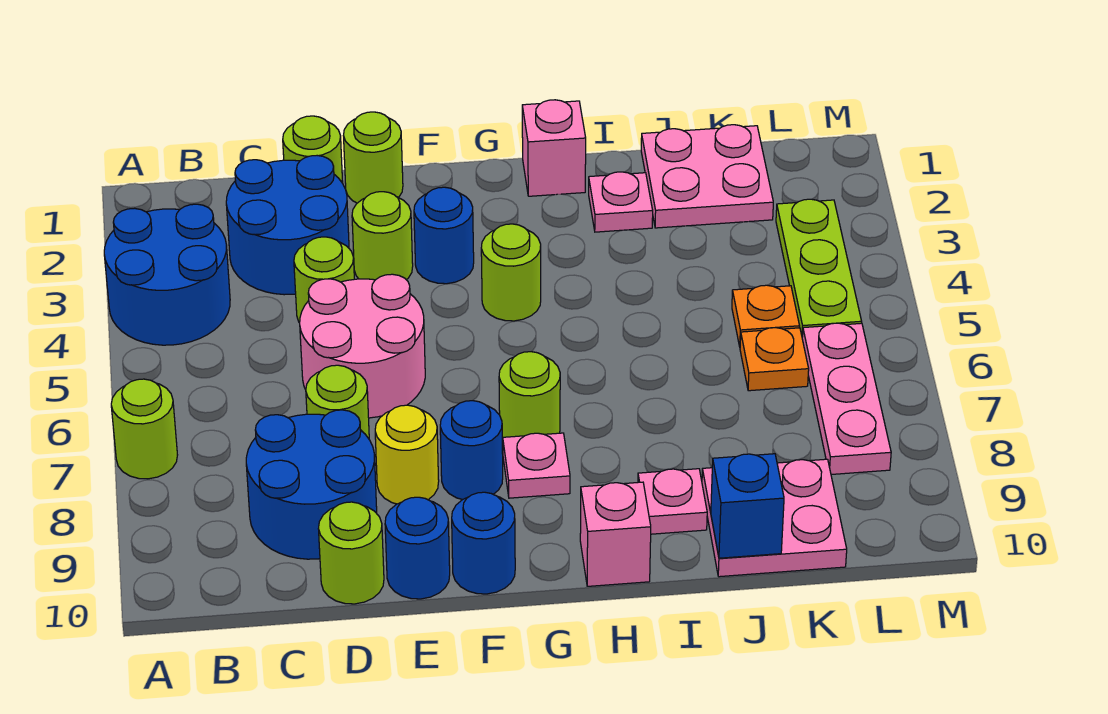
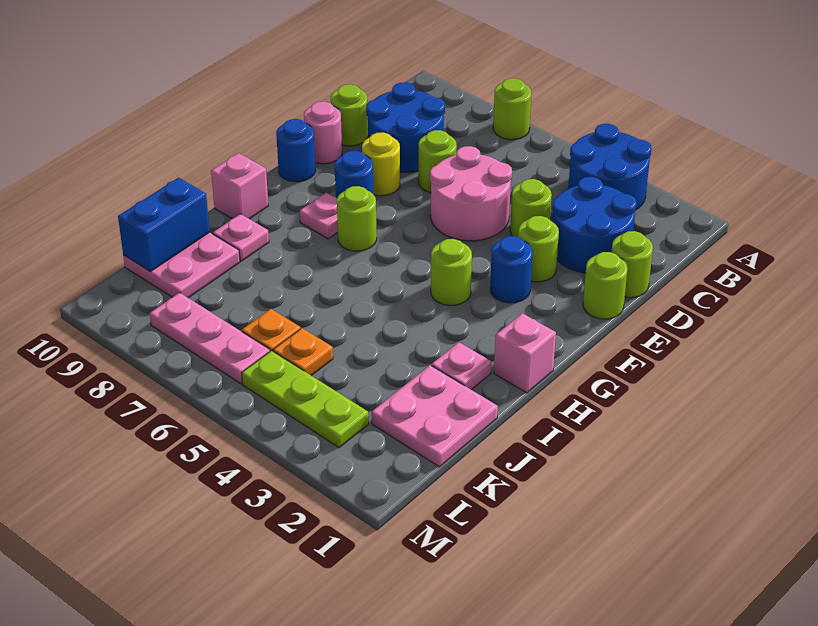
blue round brick E10 level 1 -> pink round brick E10 level 1
blue brick J10 level 2 -> blue brick J10:K10 level 2

